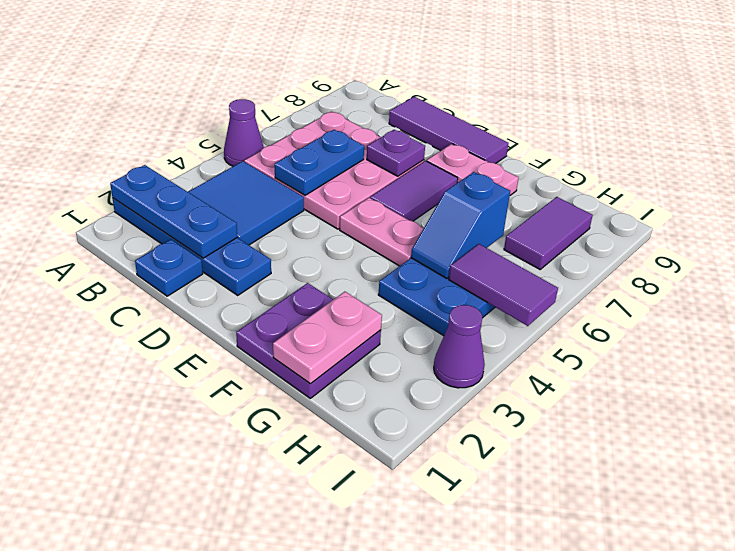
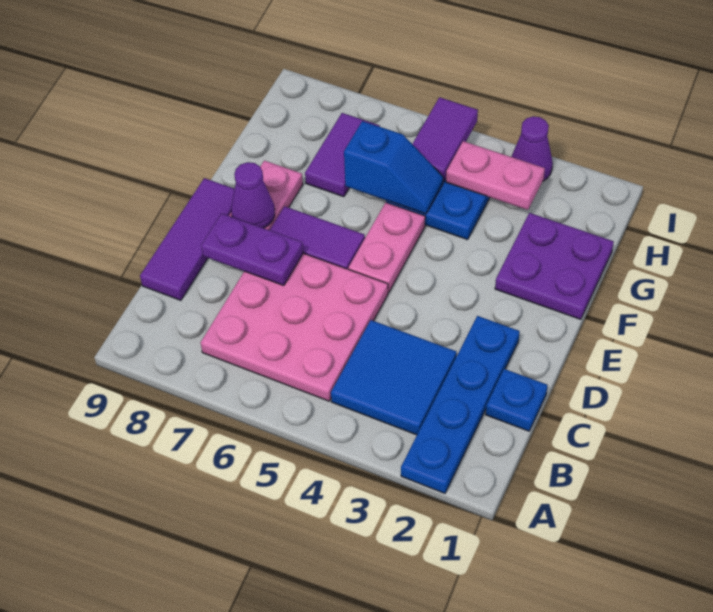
blue plate A2:C2 level 2 -> none
purple cone A5 level 1 -> purple cone E8 level 2
blue plate C5:C6 level 2 -> none
purple plate D7 level 2 -> purple plate D7:D8 level 2
pink plate G1:G2 level 2 -> pink plate H3:H4 level 2
purple tile H7:H8 level 1 -> purple tile G7:H7 level 1

